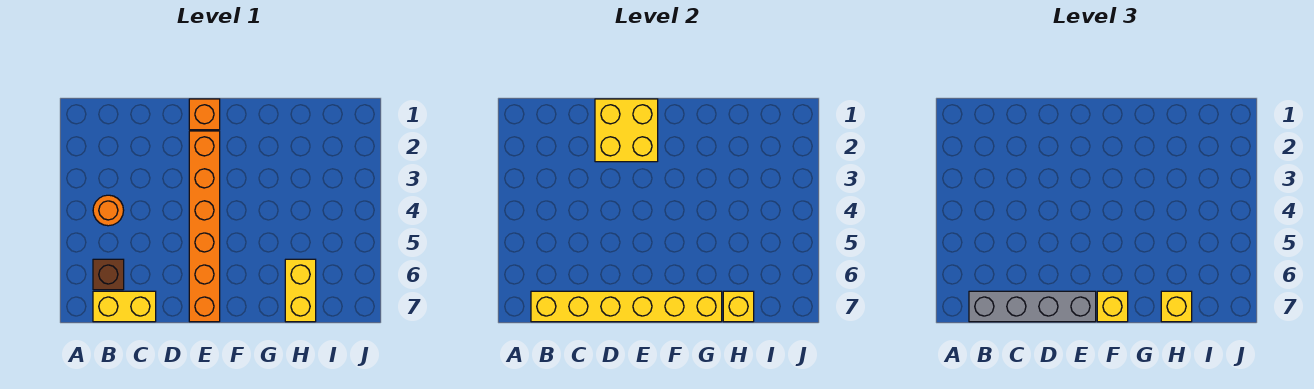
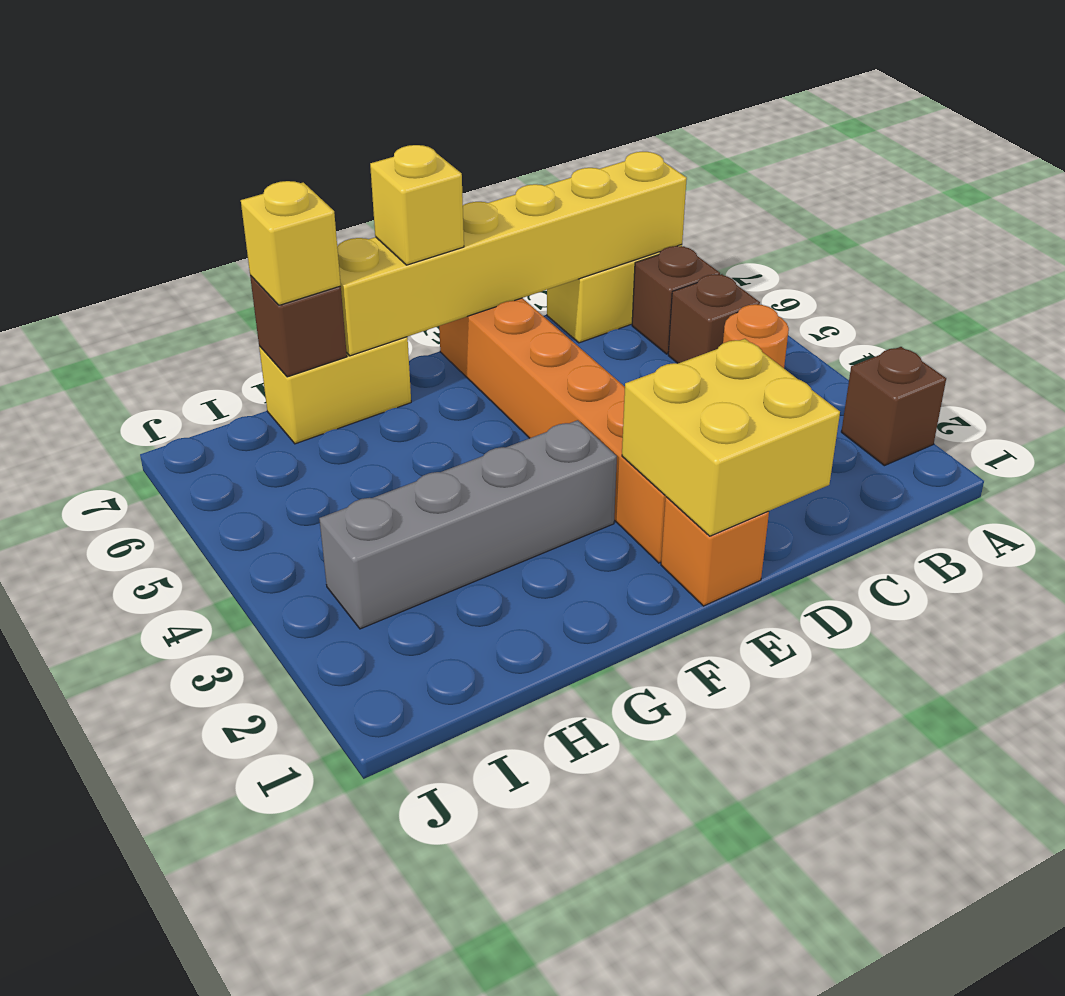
none -> brown brick A2 level 1
none -> brown brick B5 level 1
grey brick B7:E7 level 3 -> grey brick F3:I3 level 1
yellow brick H6:H7 level 1 -> yellow brick G7:H7 level 1
yellow brick H7 level 2 -> brown brick H7 level 2

